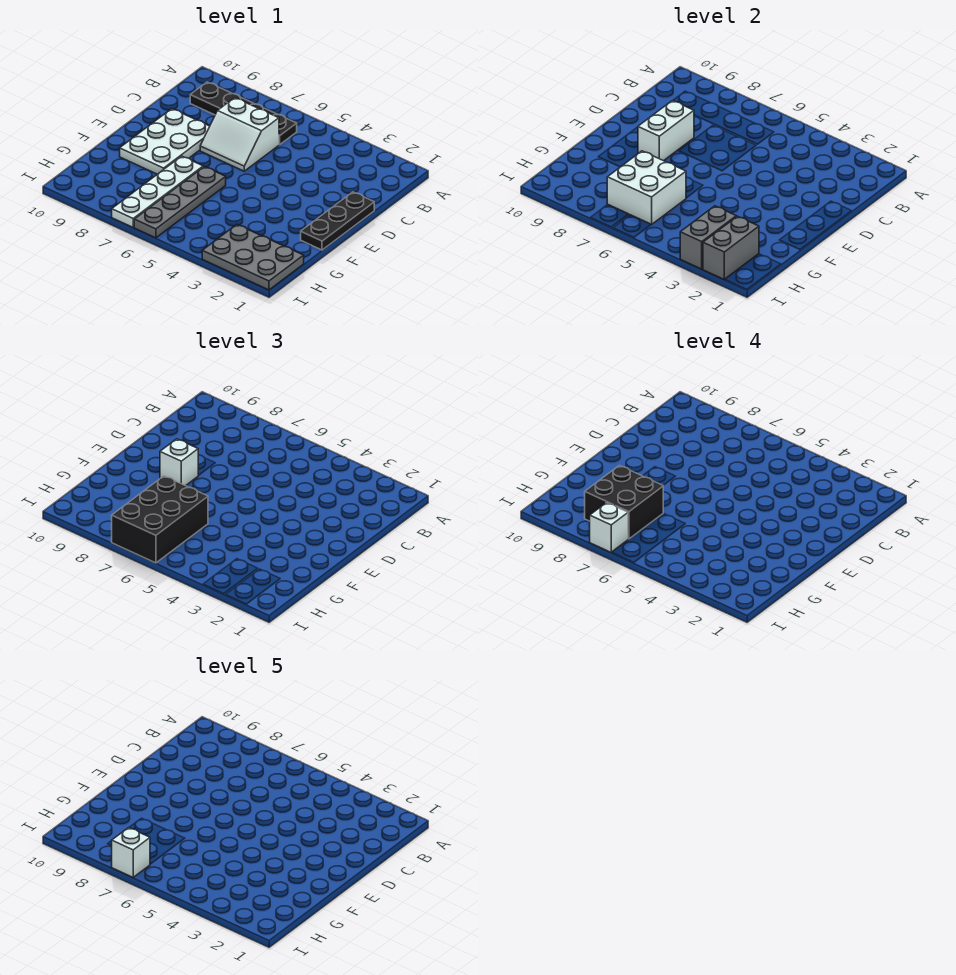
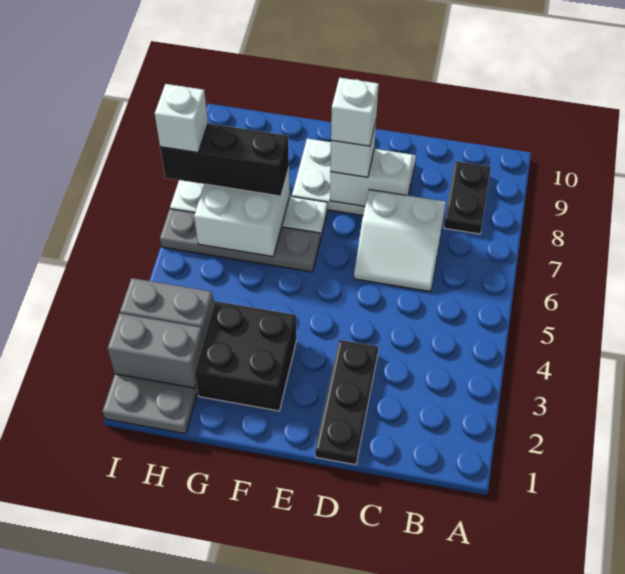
black plate B6:B9 level 1 -> black plate B8:B9 level 1
white slope C6:D7 level 1 top C -> white slope C6:D7 level 1 top 7
black plate D1:F1 level 1 -> black plate D1:D3 level 1
black brick G6:I7 level 3 -> black brick G7:I7 level 3
black brick G7:H8 level 4 -> black brick F2:G3 level 1
white brick I7 level 5 -> white brick E8 level 4

